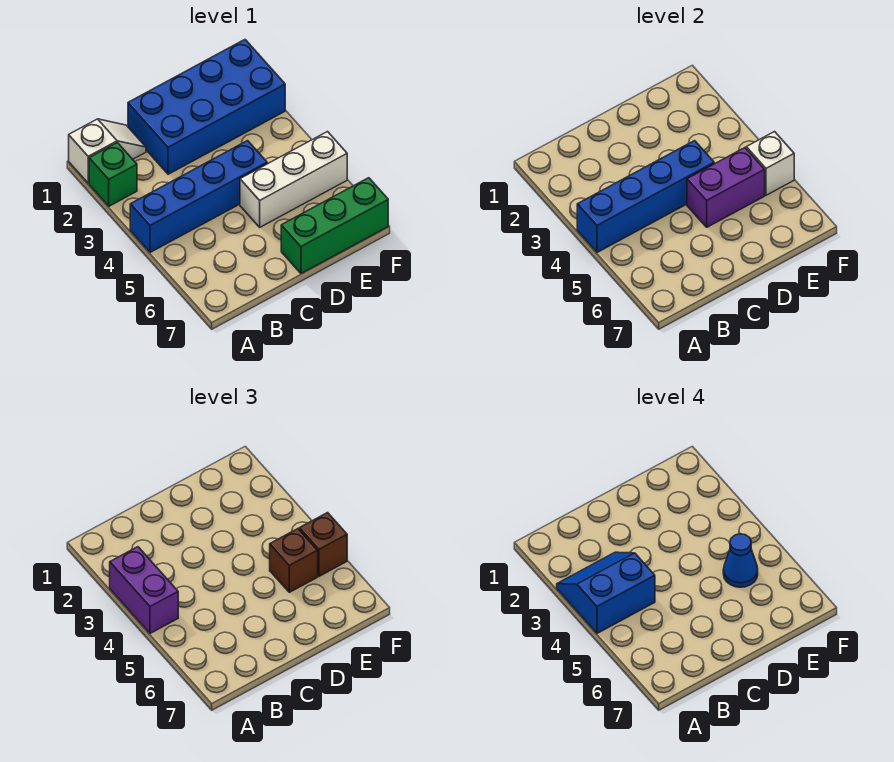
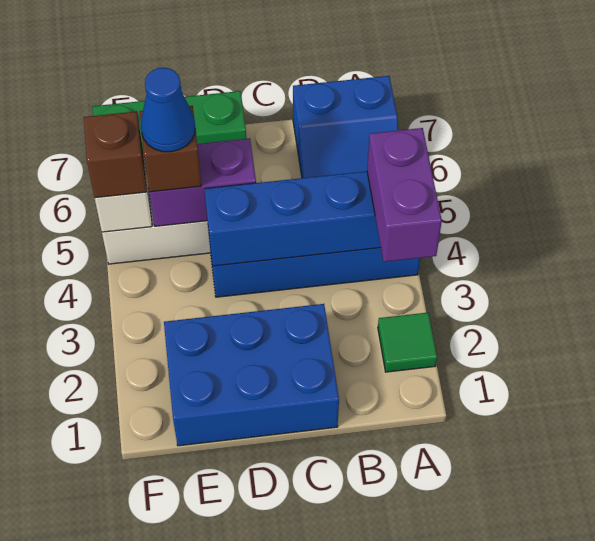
white slope A1:B1 level 1 top A -> none
green brick A2 level 1 -> green tile A2 level 1
blue slope A3:B4 level 4 top 4 -> blue slope A6:B7 level 1 top 7
blue brick C1:F2 level 1 -> blue brick C1:E2 level 1

